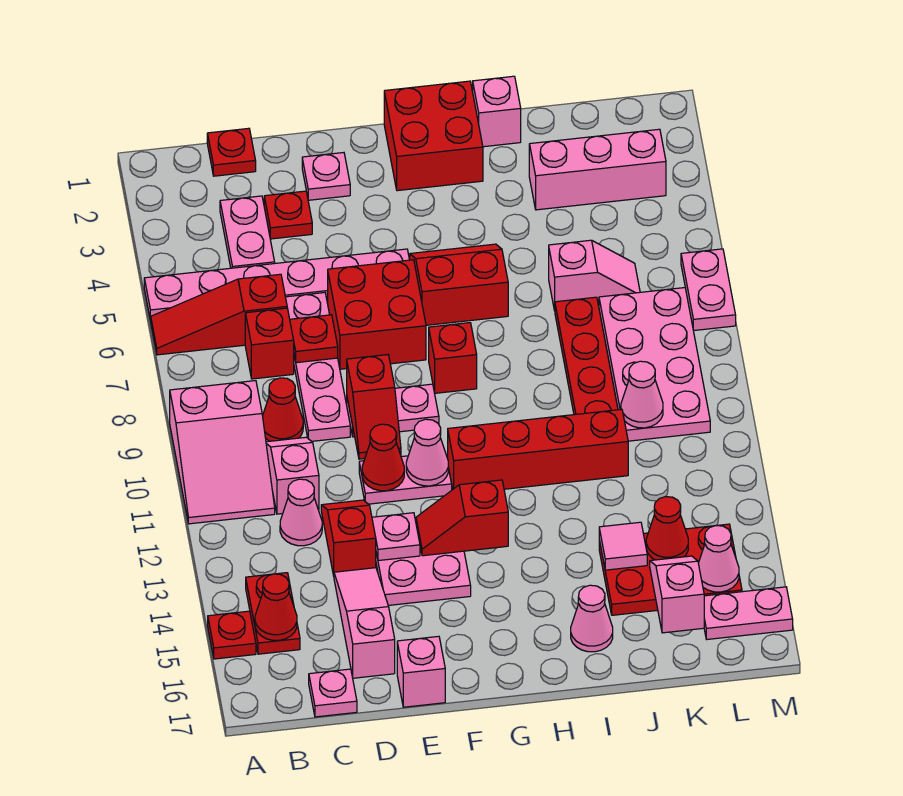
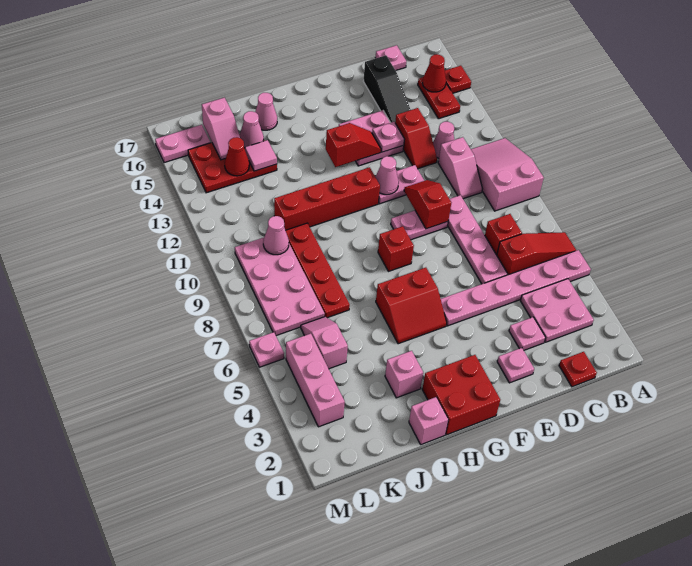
pink plate C3:C4 level 1 -> pink plate B3:C4 level 1
red cone C9 level 1 -> none
red plate D3 level 1 -> pink plate D3 level 1
red plate D7 level 2 -> none
pink slope D14:D16 level 1 top 16 -> black slope D14:D16 level 1 top 16
red brick E6:F7 level 1 -> none
red cone E11 level 2 -> none
pink brick E17 level 1 -> pink brick I3 level 1
pink brick J3:L3 level 1 -> pink brick L3:L5 level 1
pink slope J6:K6 level 1 top J -> pink slope K5:K6 level 1 top 5
pink cone L15 level 2 -> pink cone J15 level 2
pink plate M6:M7 level 1 -> pink plate M6 level 1

